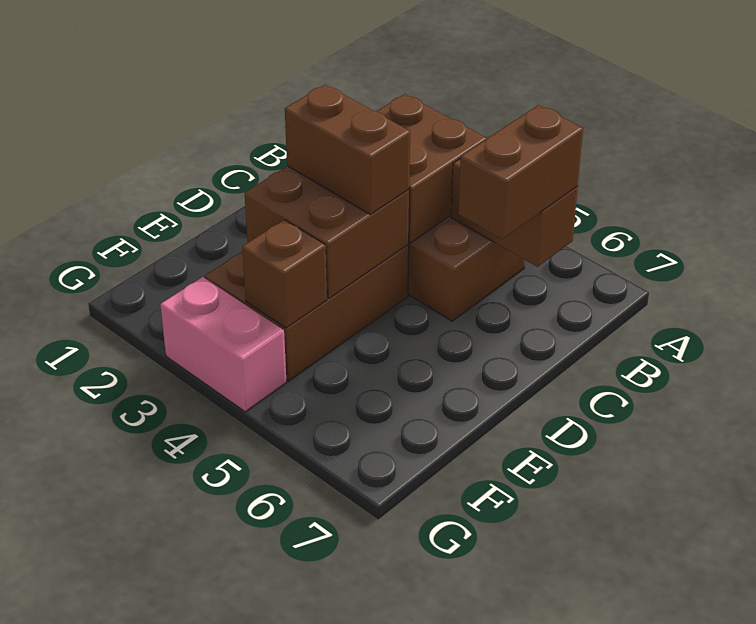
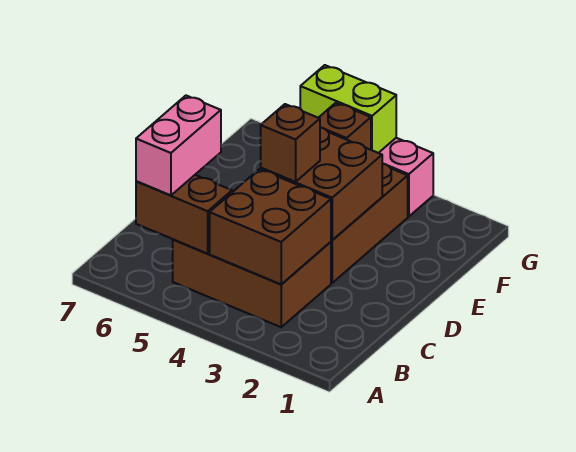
brown brick B6:C6 level 3 -> pink brick B6:C6 level 3
brown brick D3:D4 level 3 -> brown brick D4 level 3
none -> lime brick G4:G5 level 2

